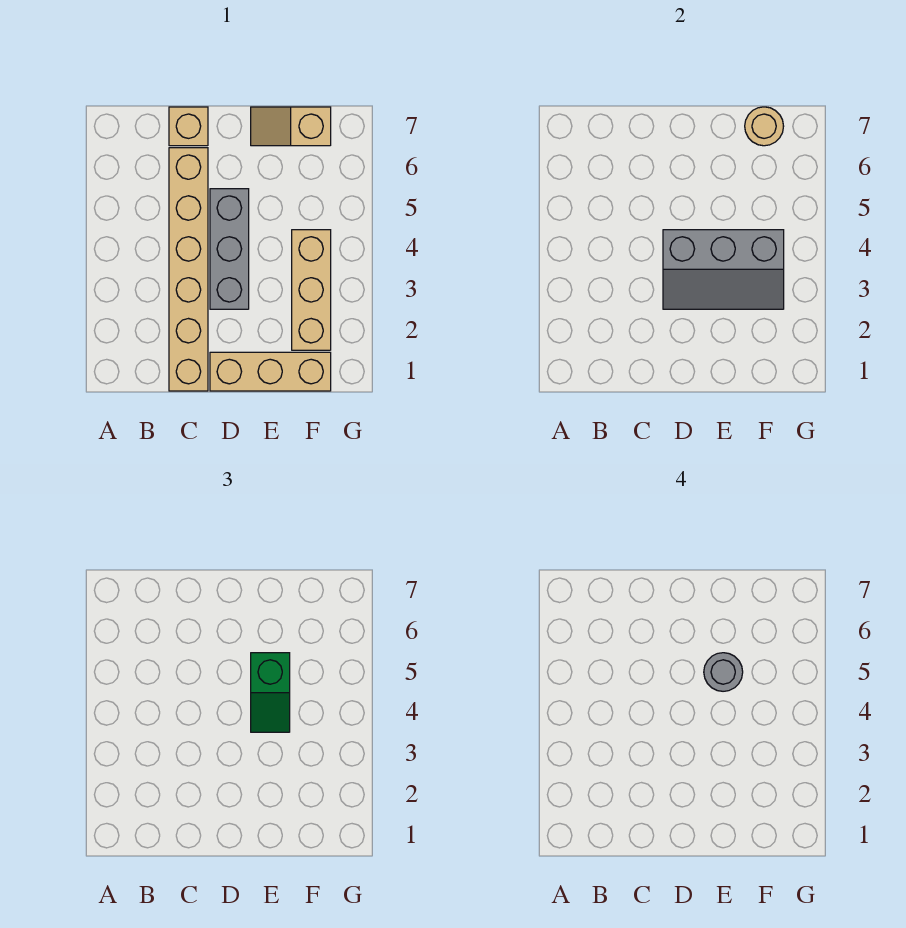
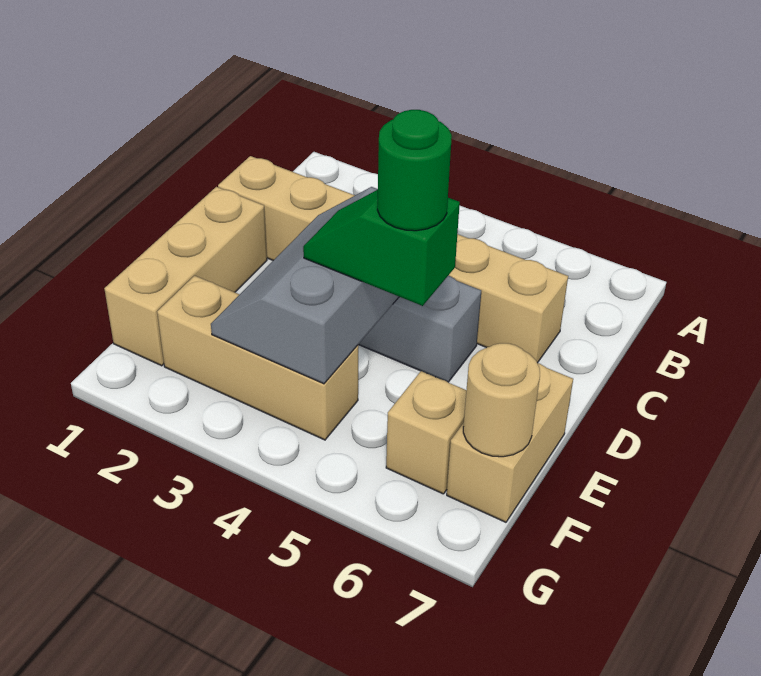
tan brick C7 level 1 -> tan brick F6 level 1
grey round brick E5 level 4 -> green round brick E5 level 4
tan slope E7:F7 level 1 top F -> tan brick E7:F7 level 1

